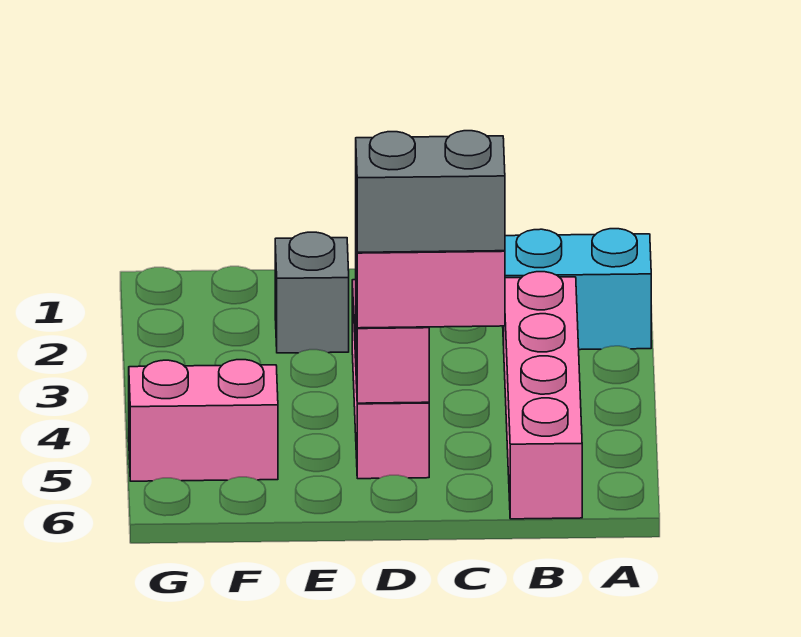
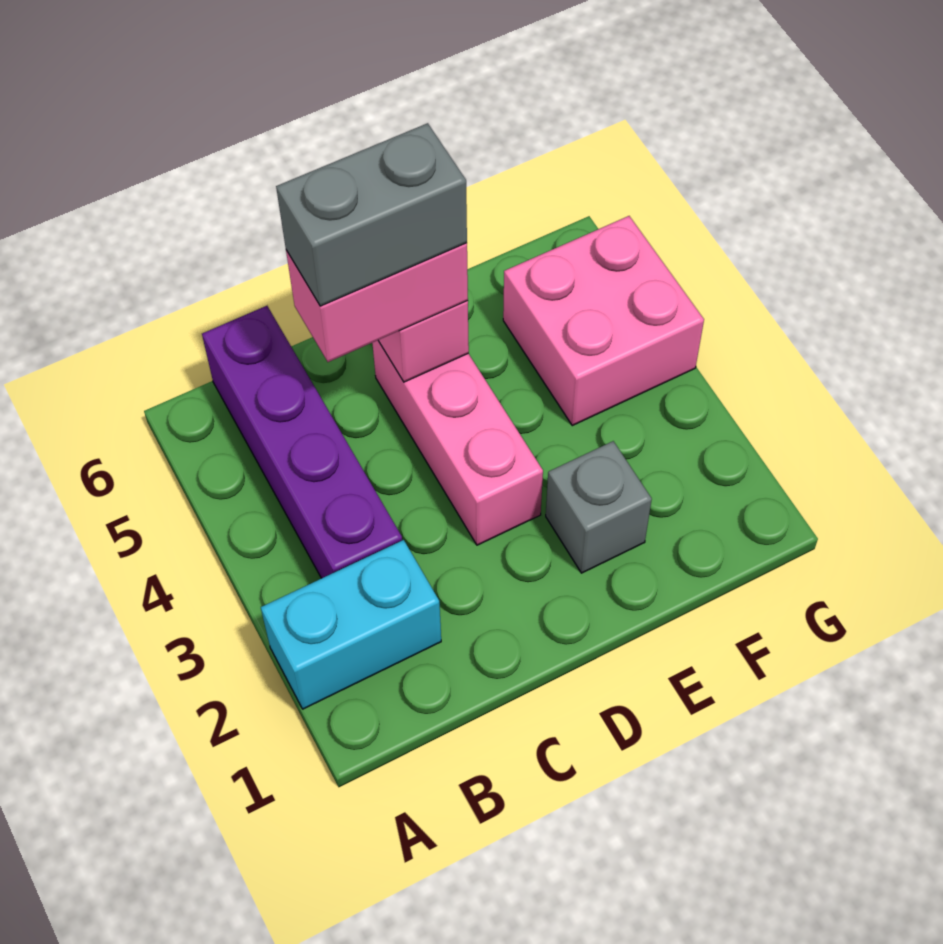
pink brick B3:B6 level 1 -> purple brick B3:B6 level 1
pink brick F5:G5 level 1 -> pink brick F4:G5 level 1

